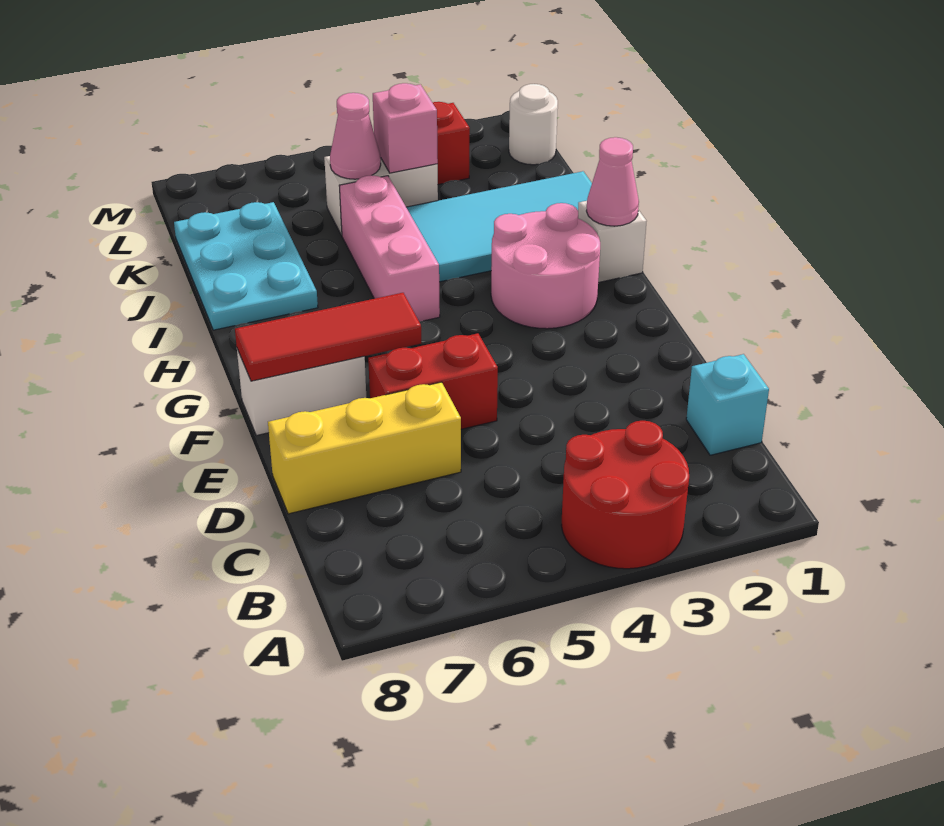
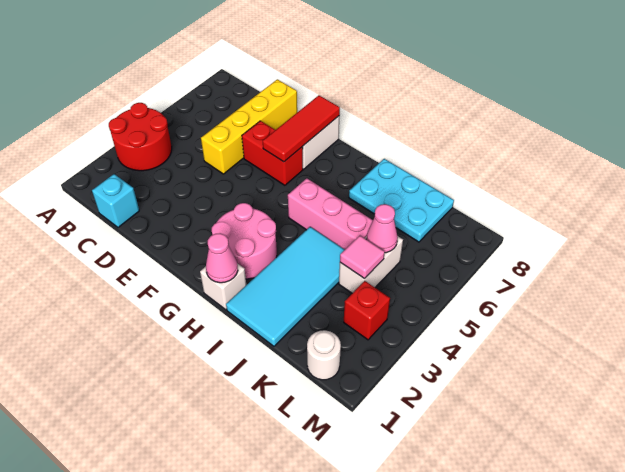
yellow brick D6:D8 level 1 -> yellow brick D5:D8 level 1
red brick E5:E6 level 1 -> red brick E6:F6 level 1
pink brick K4 level 2 -> pink tile K4 level 2

